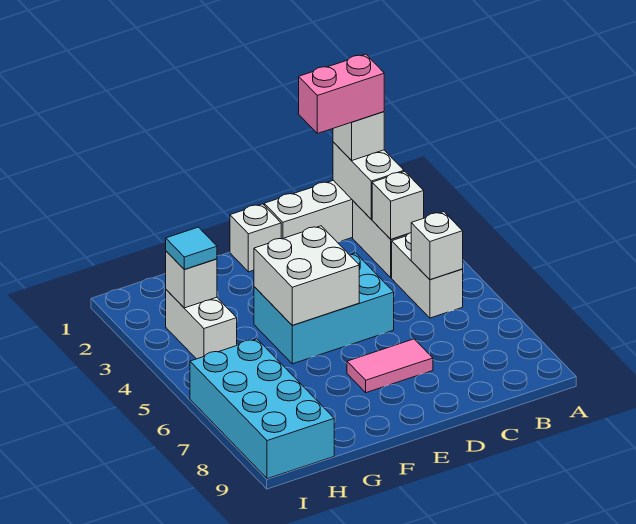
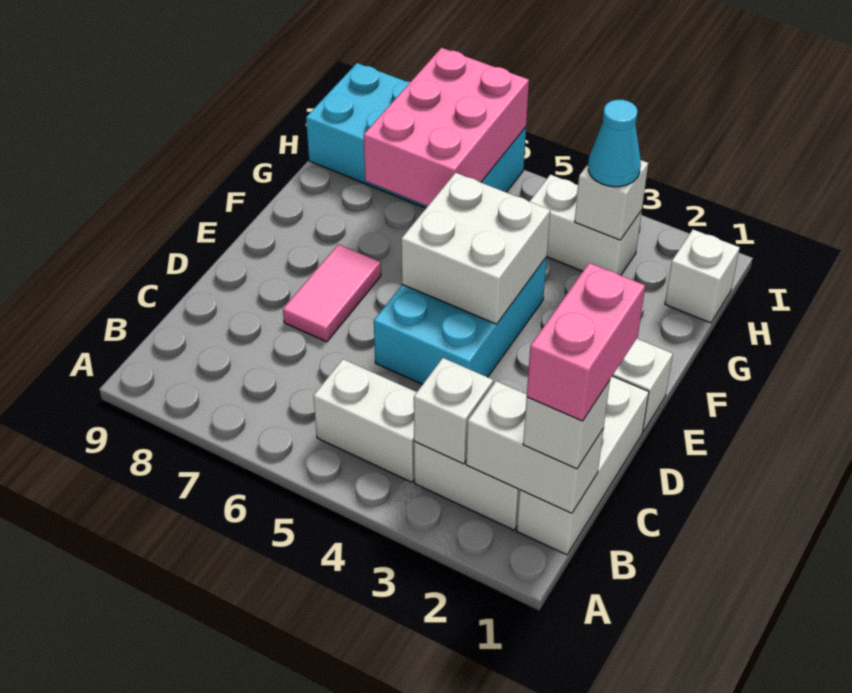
white brick B5 level 2 -> white brick H1 level 1
none -> pink brick G6:I7 level 2
cyan tile H3 level 3 -> cyan cone H3 level 3

